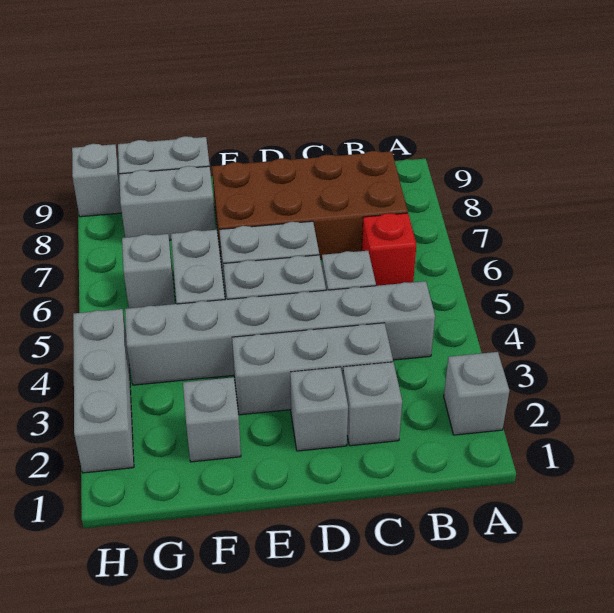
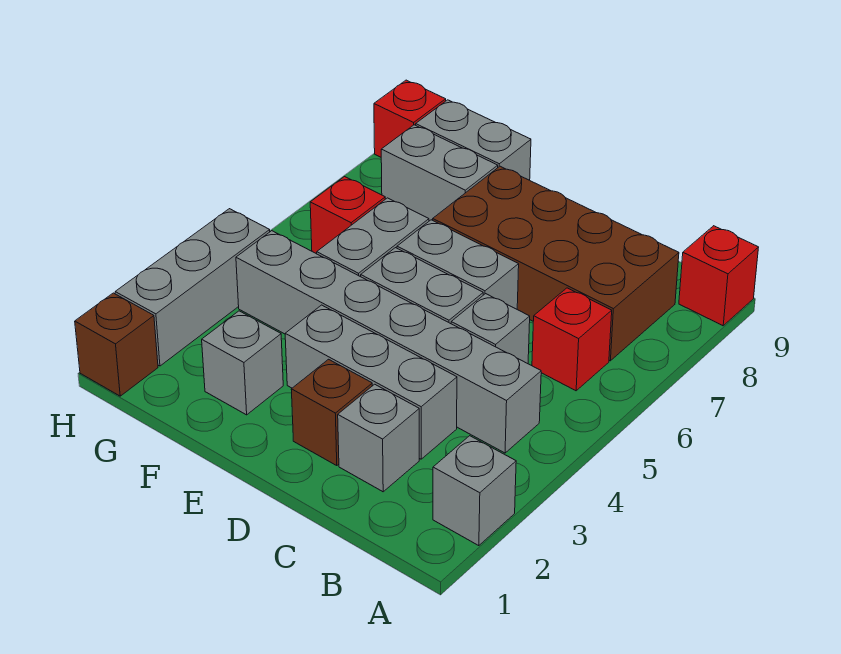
none -> red brick A9 level 1
grey brick D2 level 1 -> brown brick D2 level 1
grey brick G6 level 1 -> red brick G6 level 1
none -> brown brick H1 level 1
grey brick H9 level 1 -> red brick H9 level 1

